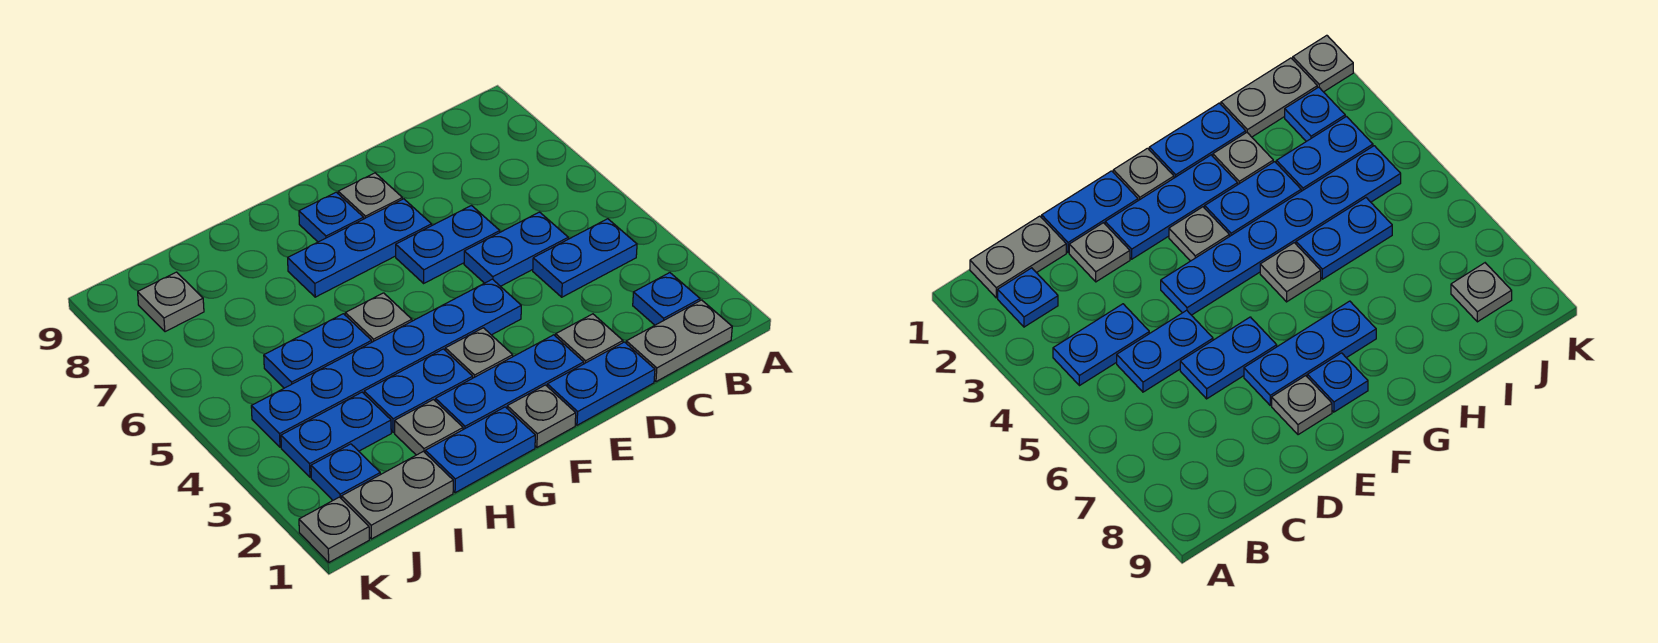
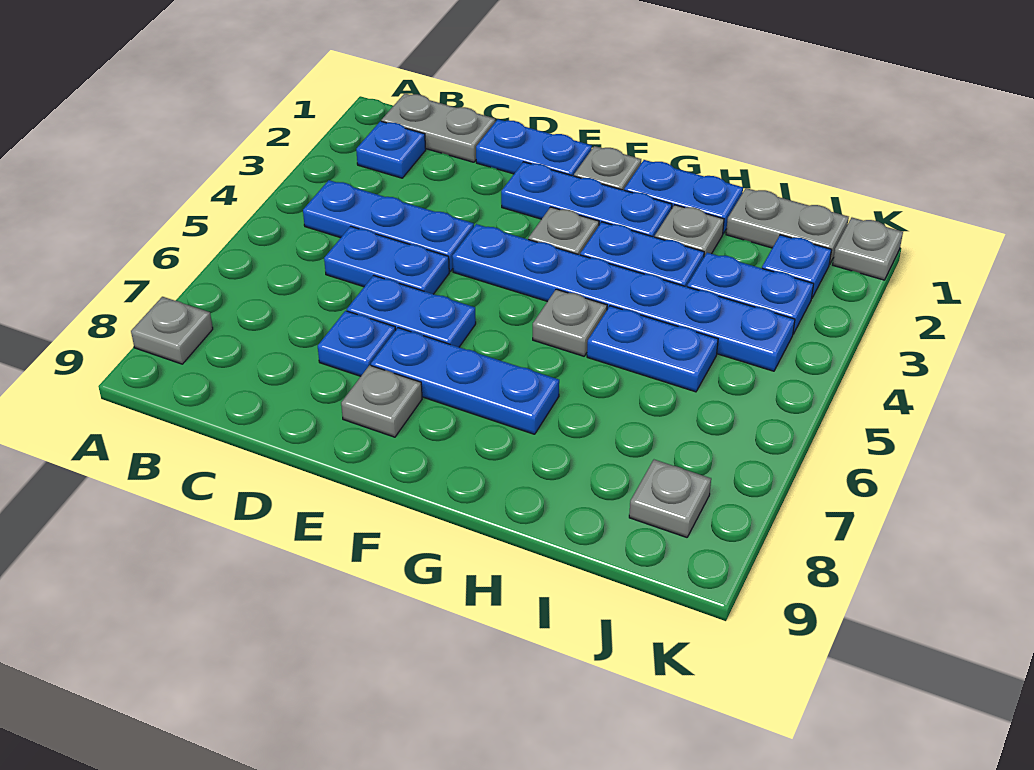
blue plate B4:C4 level 1 -> blue plate B4:D4 level 1
grey plate D2 level 1 -> grey plate A8 level 1
blue plate F8 level 1 -> blue plate D7 level 1

